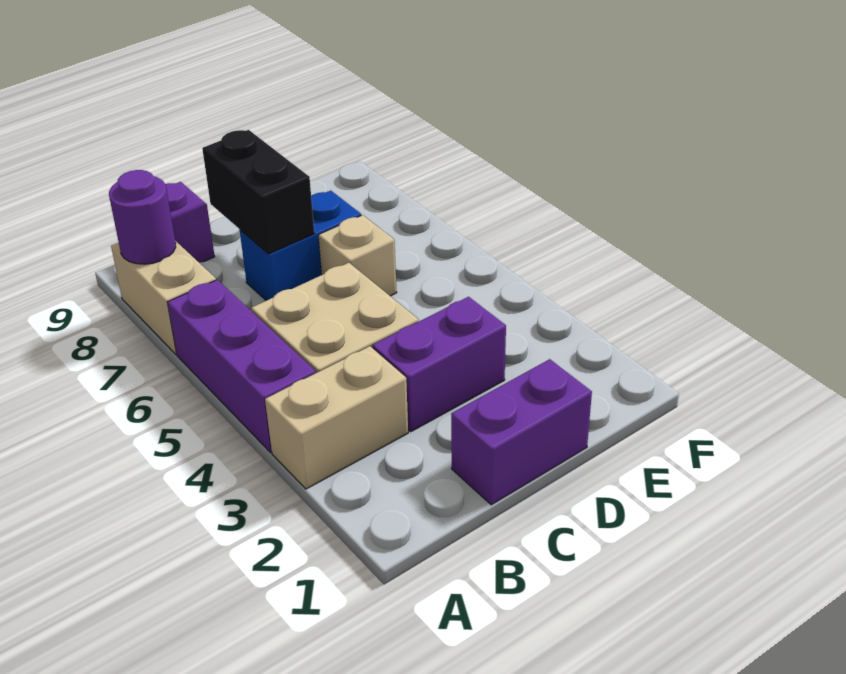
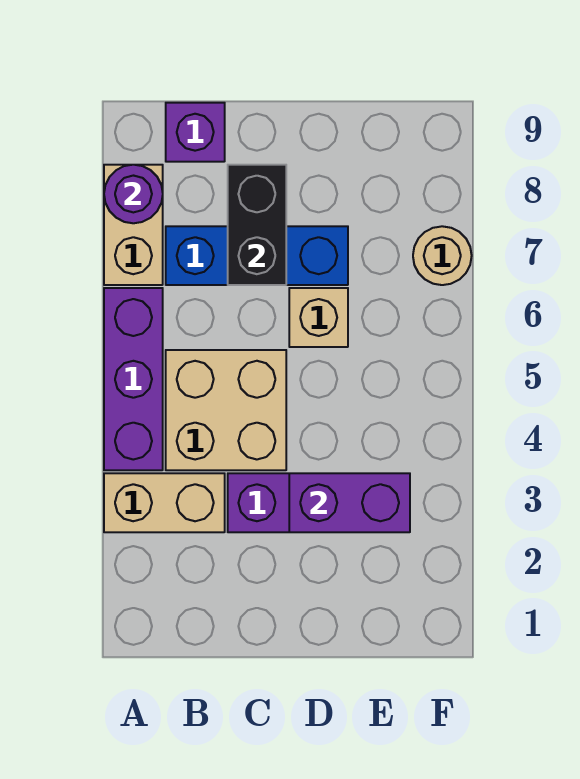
purple brick C1:D1 level 1 -> purple brick D3:E3 level 2
blue brick C7:D7 level 1 -> blue brick B7:D7 level 1
none -> tan round brick F7 level 1

